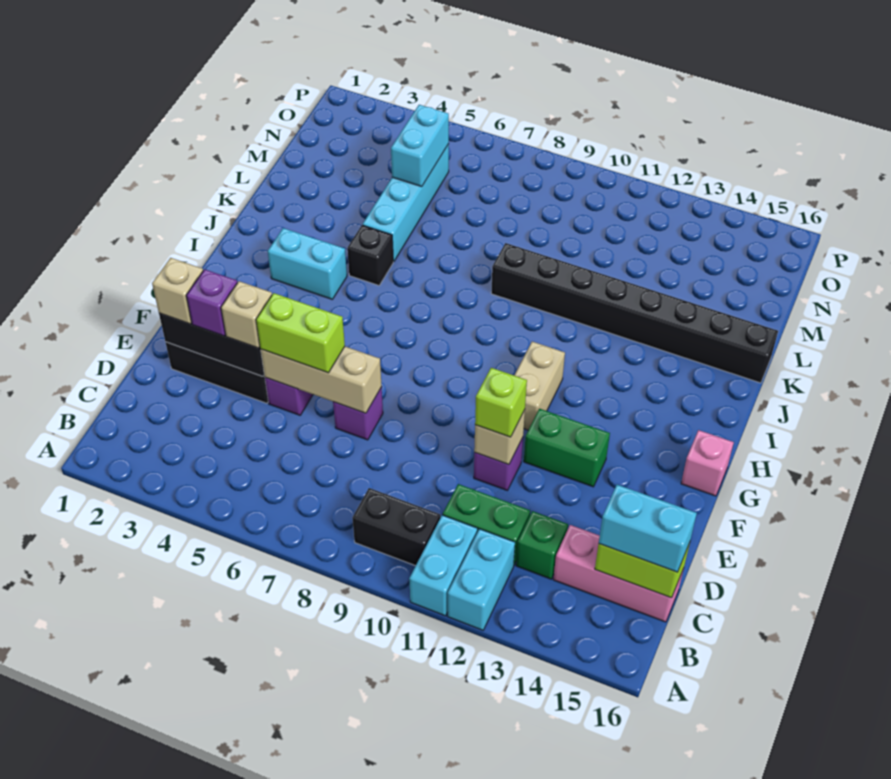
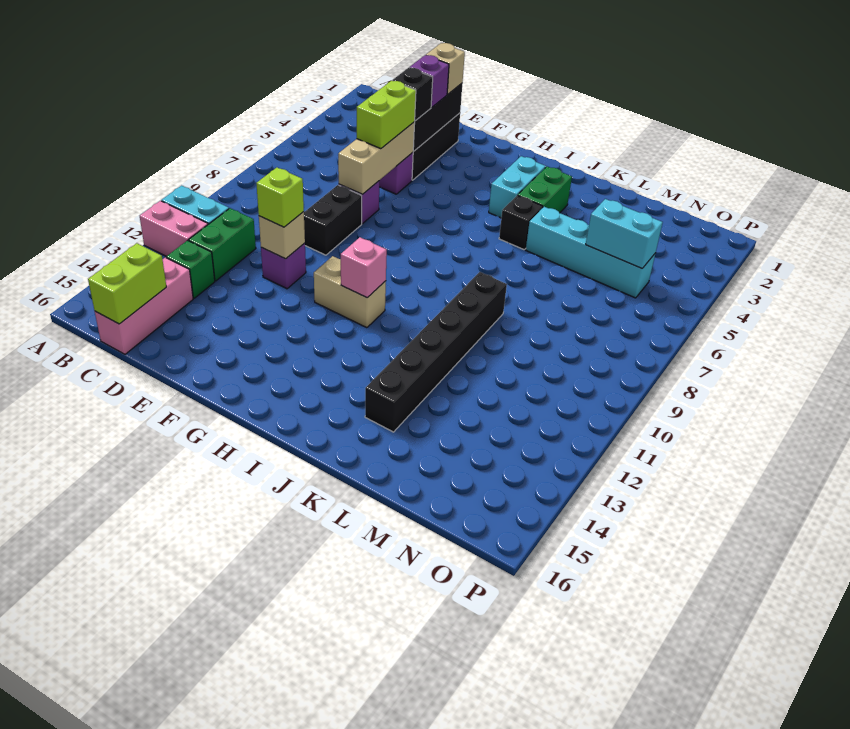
cyan brick A12:B12 level 1 -> pink brick A12:B12 level 1
black brick B9:B10 level 1 -> black brick E8:E9 level 1
cyan brick C15:C16 level 3 -> none
tan brick E4 level 3 -> black brick E4 level 3
green brick F12:F13 level 1 -> green brick J3:J4 level 1
pink brick G16 level 1 -> pink brick H11 level 2
black brick K9:K16 level 1 -> black brick K9:K14 level 1

